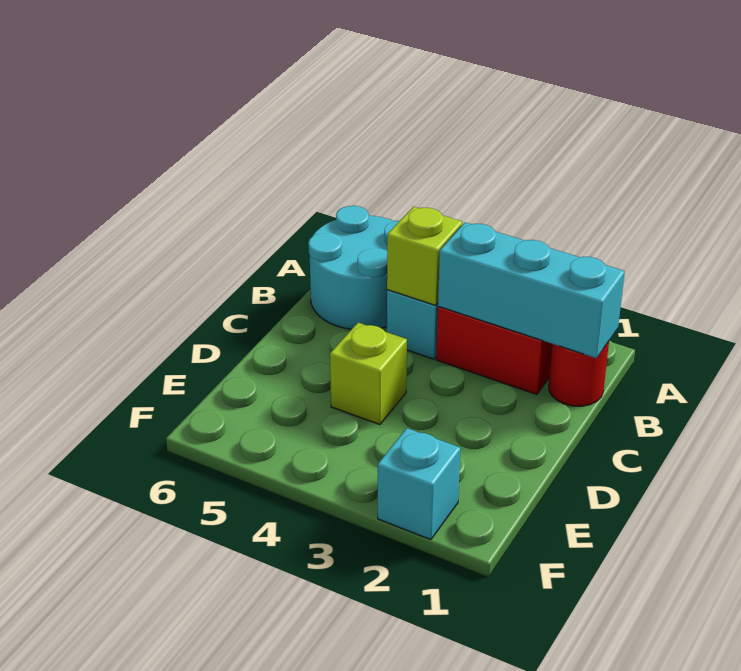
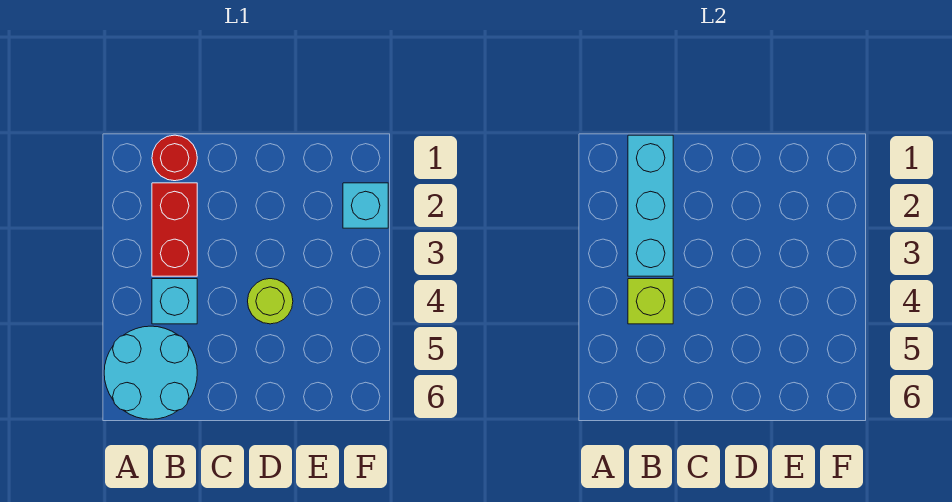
lime brick D4 level 1 -> lime round brick D4 level 1

